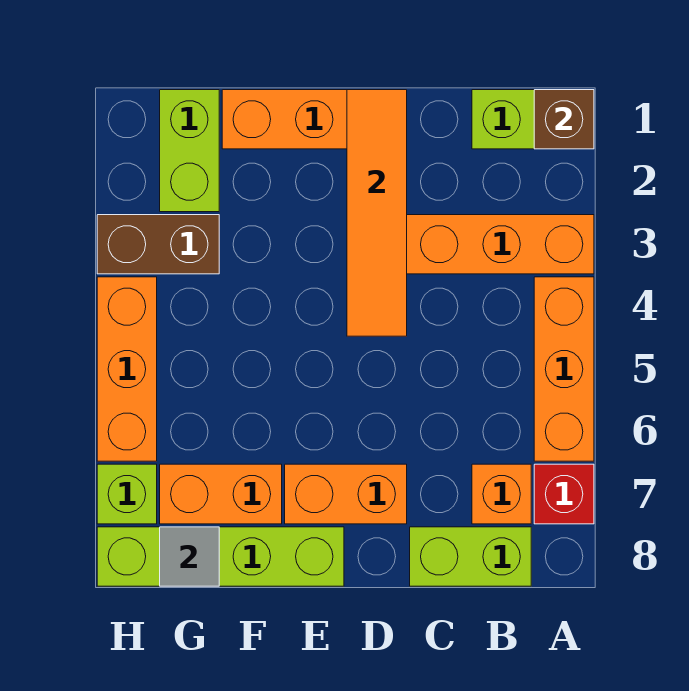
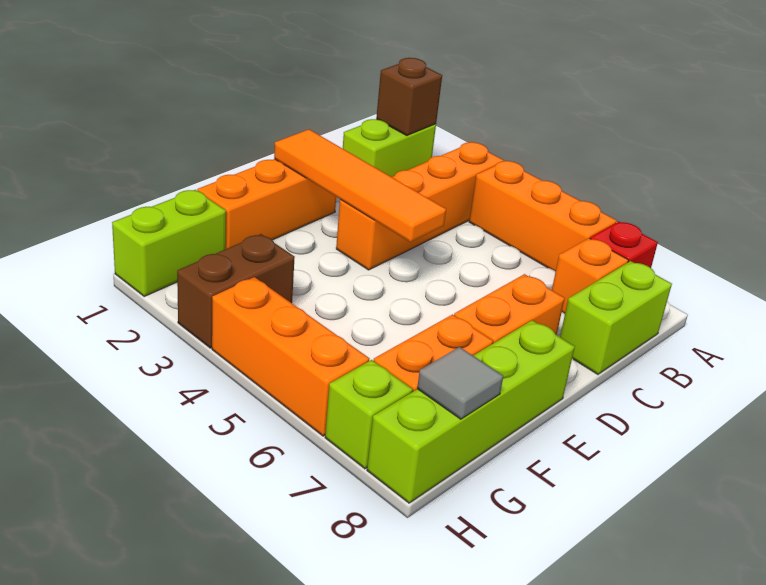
lime brick G1:G2 level 1 -> lime brick G1:H1 level 1

